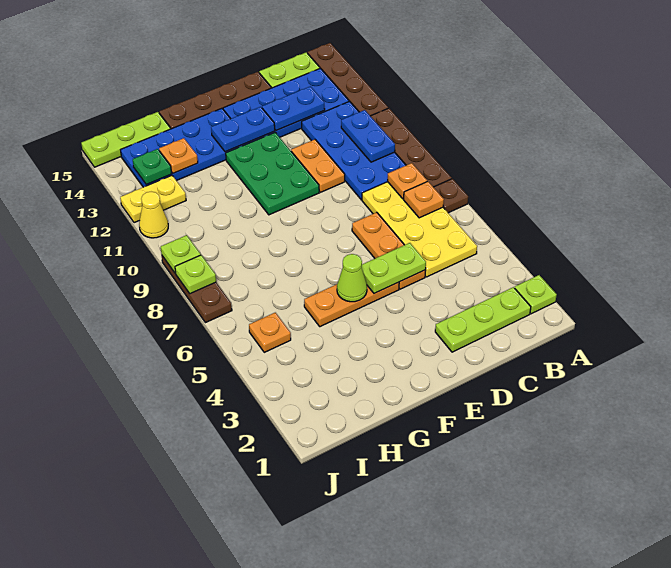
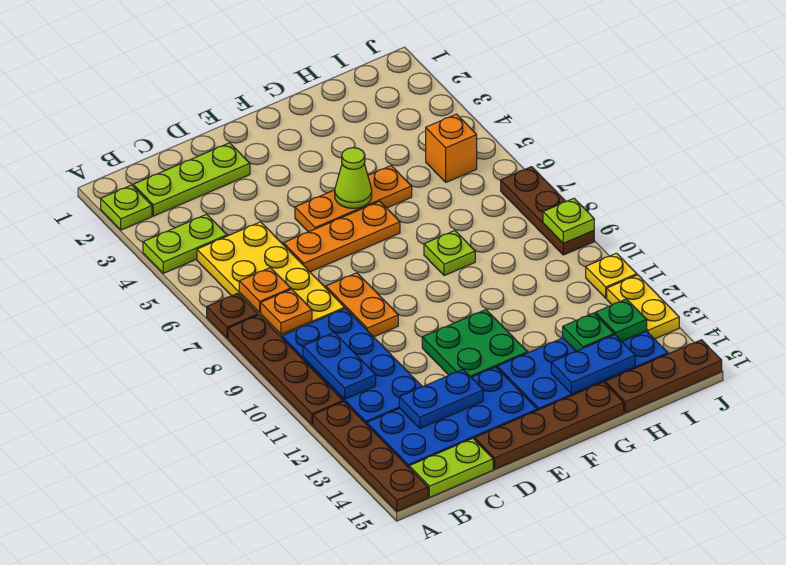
orange plate D5:D7 level 1 -> orange plate D6:F6 level 1
lime plate D5:E5 level 2 -> lime plate A4:B4 level 1
orange plate D10:D11 level 1 -> orange plate D8:D9 level 1
green plate E10:F12 level 1 -> green plate E11:F12 level 1
blue plate E13:F13 level 2 -> blue plate G14:H14 level 2
orange plate H13 level 2 -> green plate H13 level 2
lime plate H15:J15 level 1 -> brown plate H15:J15 level 1
orange plate I5 level 1 -> orange brick I5 level 1
yellow plate I12:J12 level 1 -> yellow plate J12:J13 level 1
lime plate J8 level 2 -> lime plate G8 level 1
yellow cone J11 level 1 -> yellow plate J11 level 1

